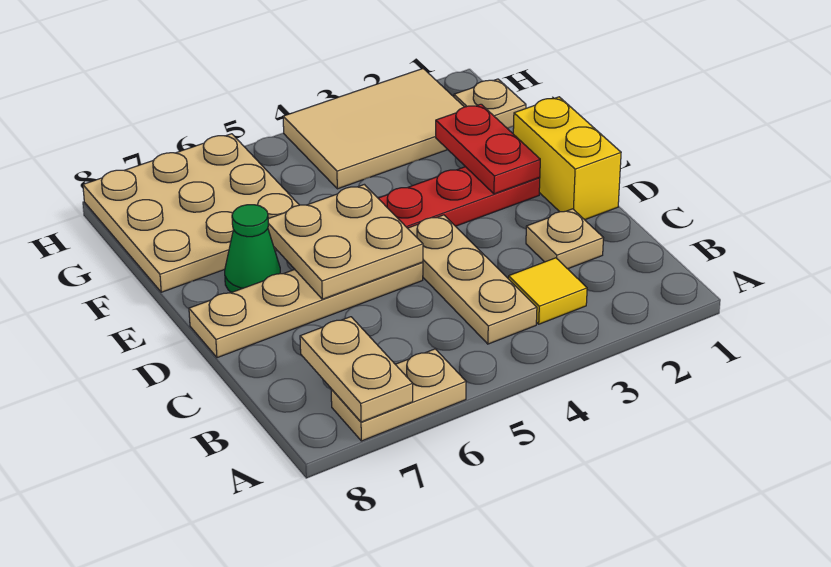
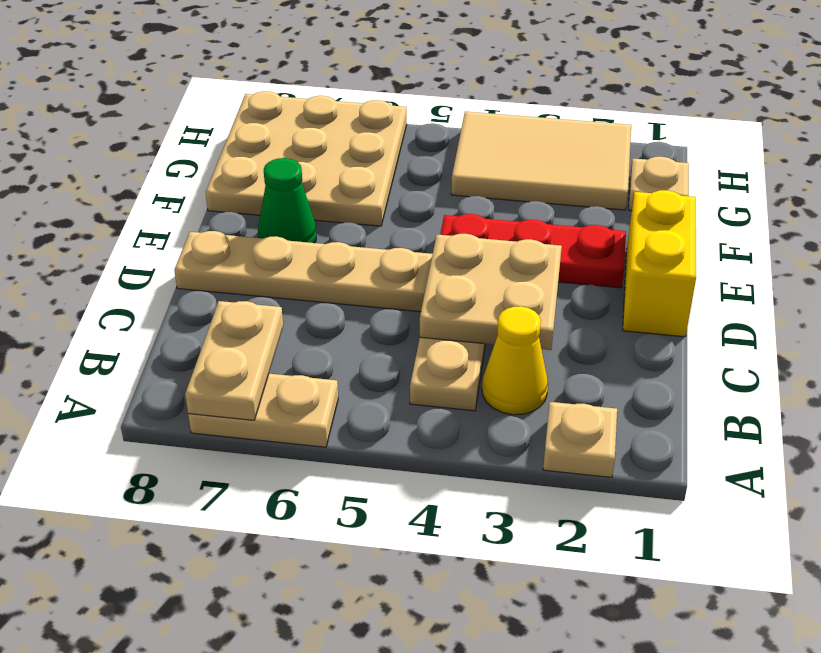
yellow tile B3 level 1 -> yellow cone B3 level 1
tan plate C2 level 1 -> tan plate A2 level 1
tan plate D5:E6 level 2 -> tan plate C3:D4 level 2
red plate E2:F2 level 2 -> none

